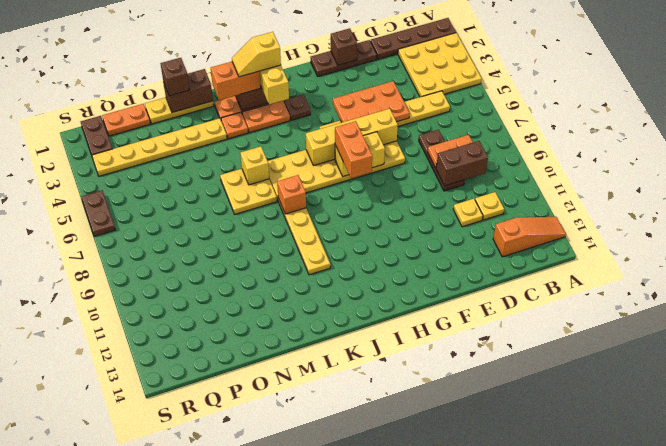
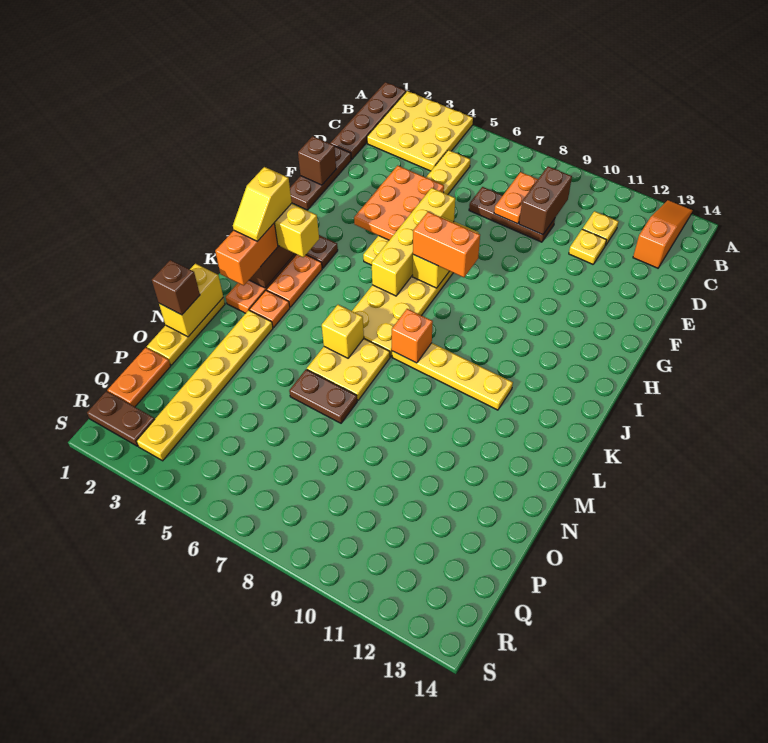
brown brick M1:N1 level 2 -> yellow brick M1:N1 level 2
brown plate S5:S6 level 1 -> brown plate N6:N7 level 1

